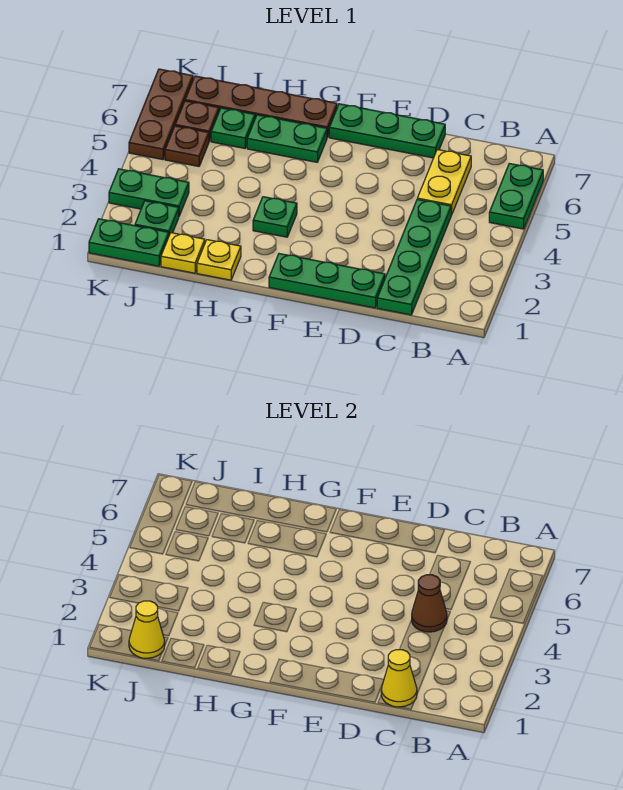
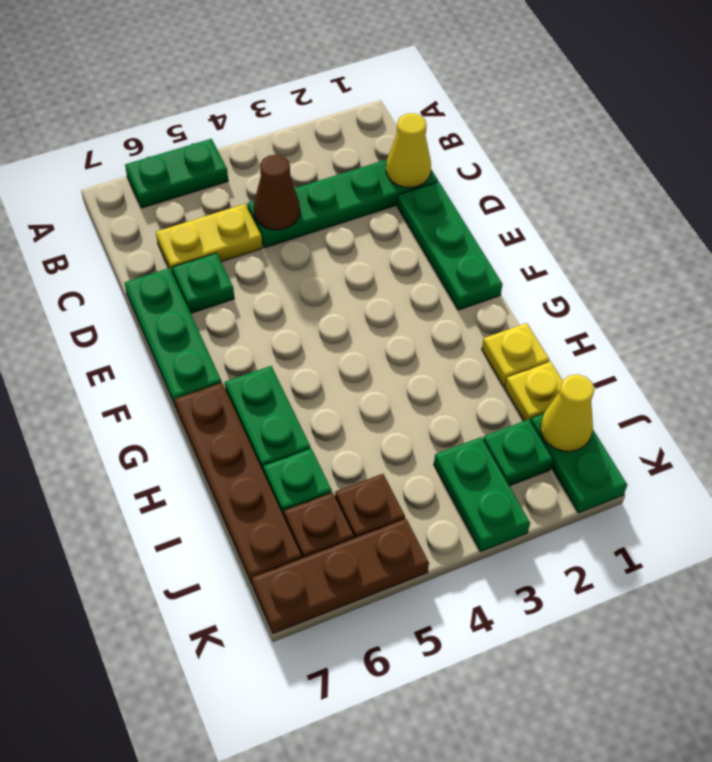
green plate G3 level 1 -> green plate D6 level 1

